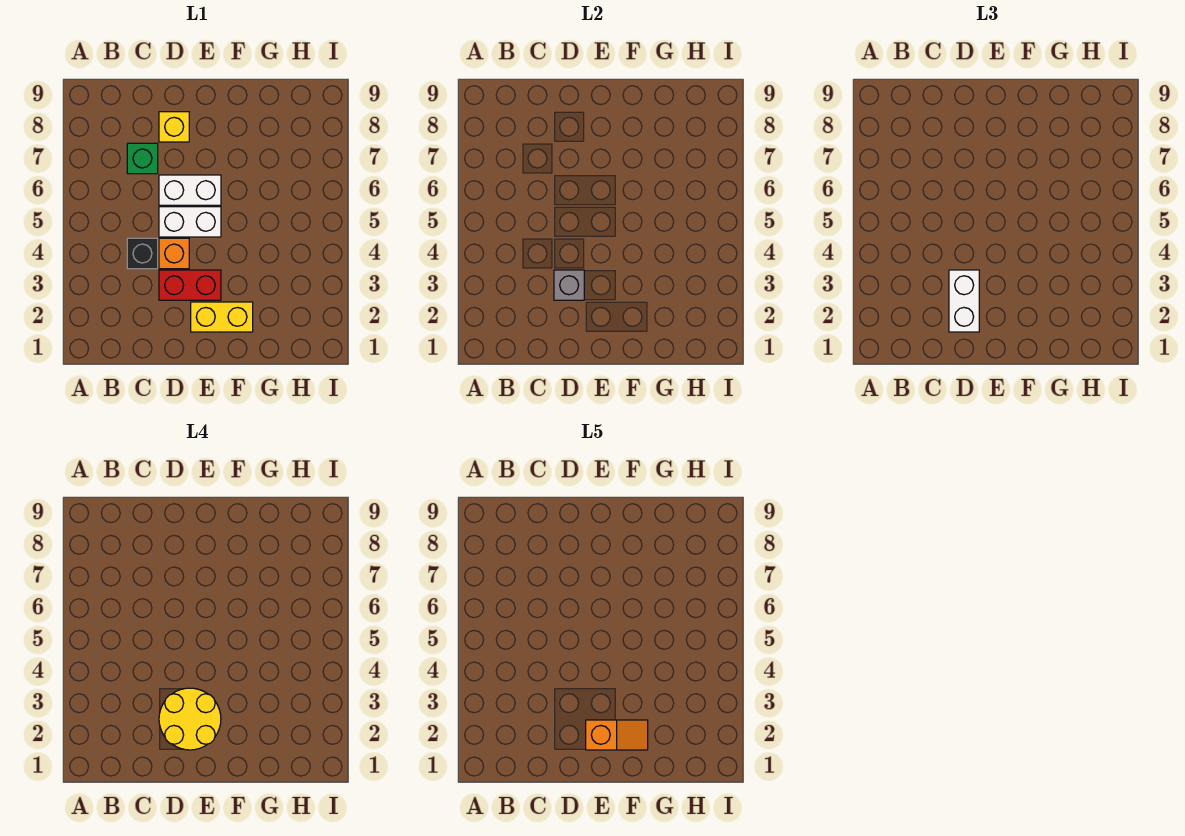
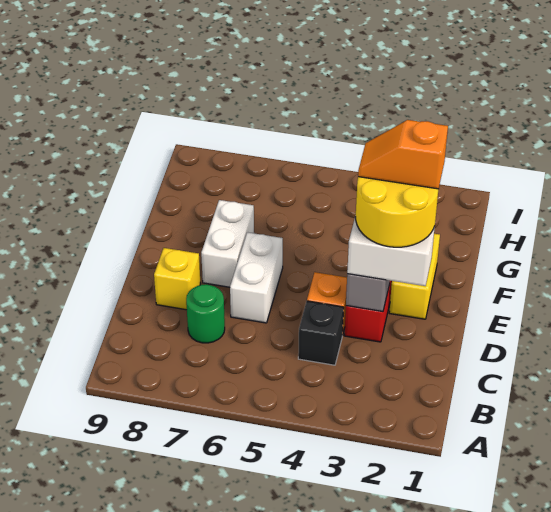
green brick C7 level 1 -> green round brick C7 level 1
white brick D5:E5 level 1 -> white brick E7:F7 level 1
orange slope E2:F2 level 5 top E -> orange slope E2:E3 level 5 top 2

